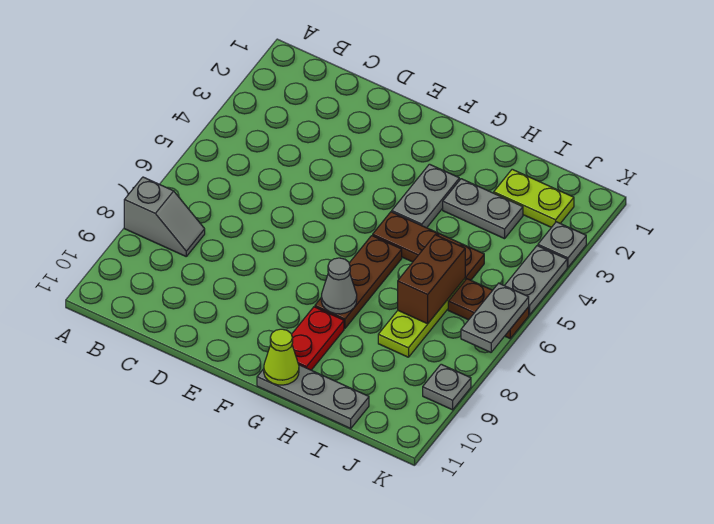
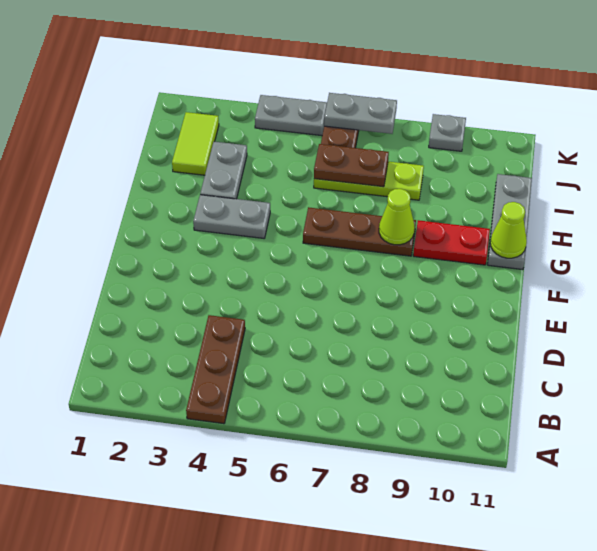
grey slope A8:B8 level 1 top A -> none
brown plate G5:I5 level 1 -> brown plate A4:C4 level 1
grey cone G8 level 2 -> lime cone G8 level 2
lime plate I2:J2 level 1 -> lime tile I2:J2 level 1
brown brick I6:I7 level 2 -> brown plate I6:I7 level 2
grey plate K3 level 1 -> none

